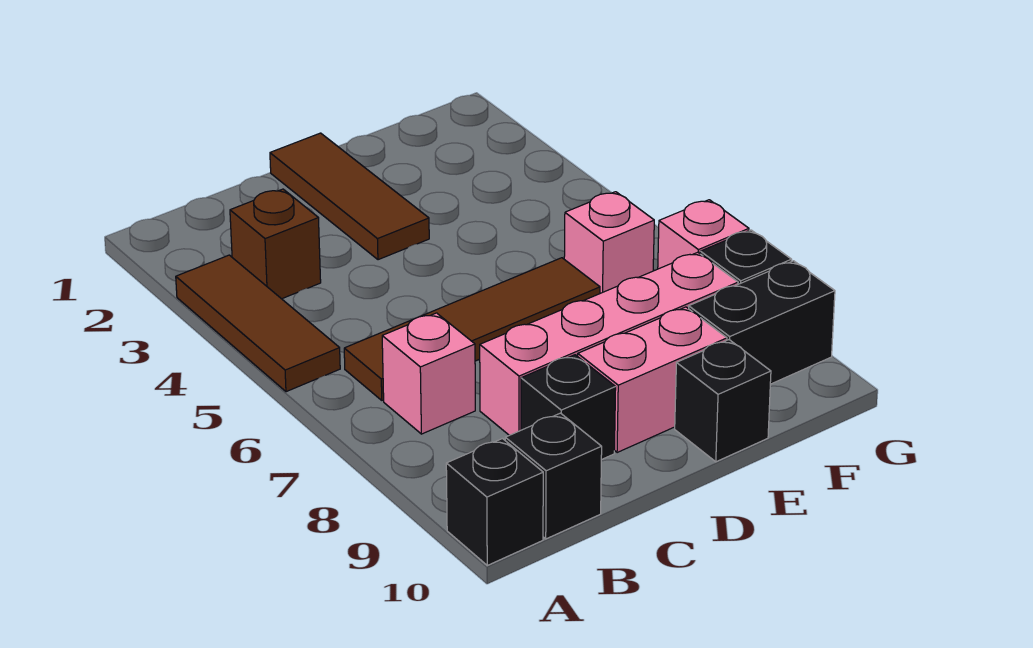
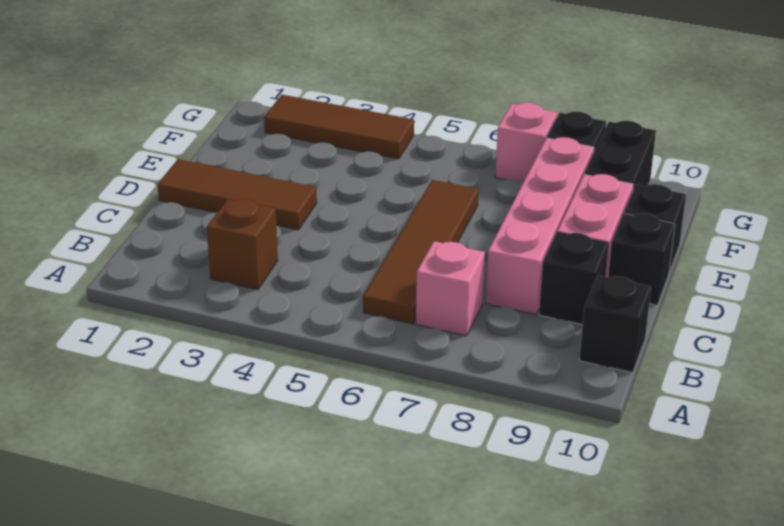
brown tile A3:A5 level 1 -> brown tile G2:G4 level 1
black brick A10 level 1 -> black brick D10 level 1
pink brick F6 level 1 -> none

